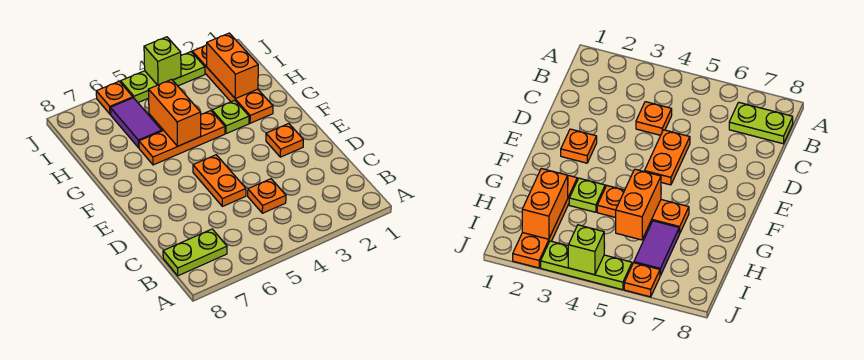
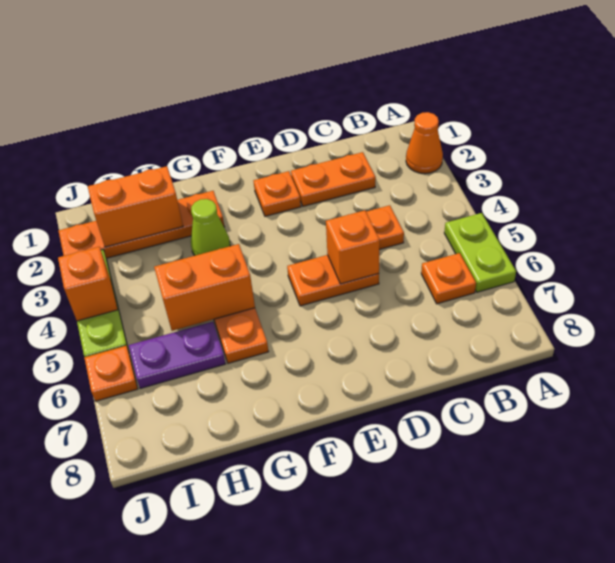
none -> orange cone A2 level 1
none -> orange plate B6 level 1
lime plate B7:B8 level 1 -> lime plate A5:A6 level 1
none -> orange plate C2:D2 level 1
none -> orange brick D5 level 2
lime plate G3 level 1 -> lime cone G3 level 1
purple tile H6:I6 level 1 -> purple plate H6:I6 level 1
lime brick J4 level 2 -> orange brick J4 level 2

